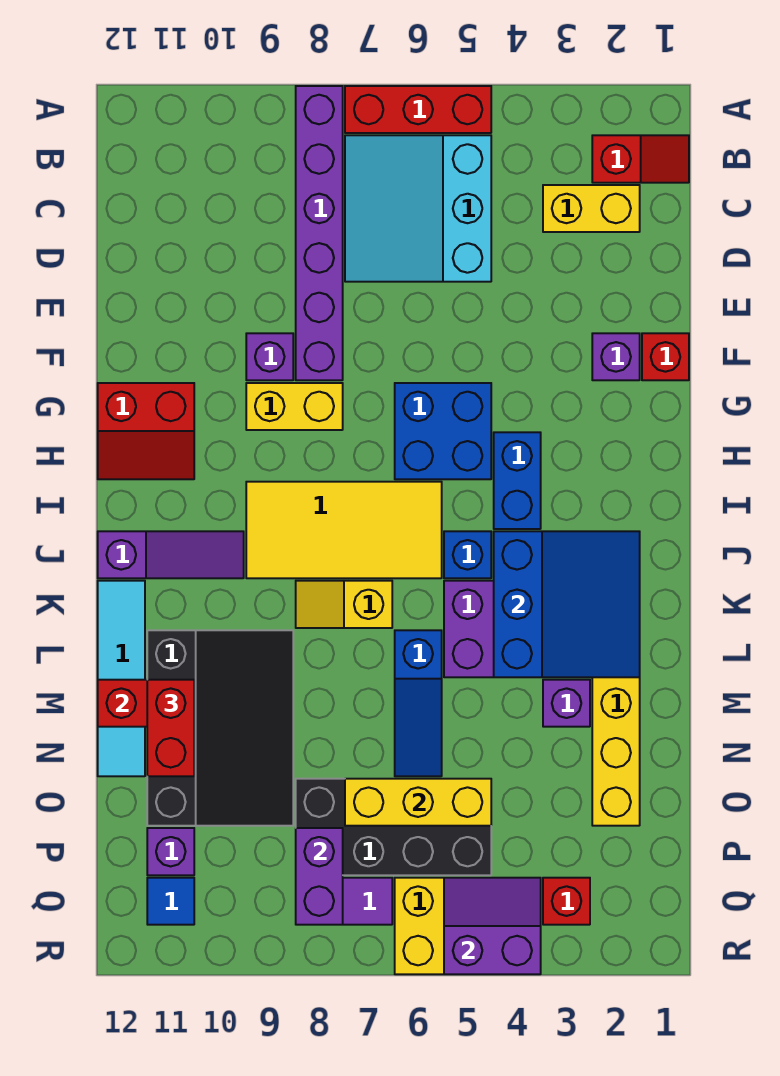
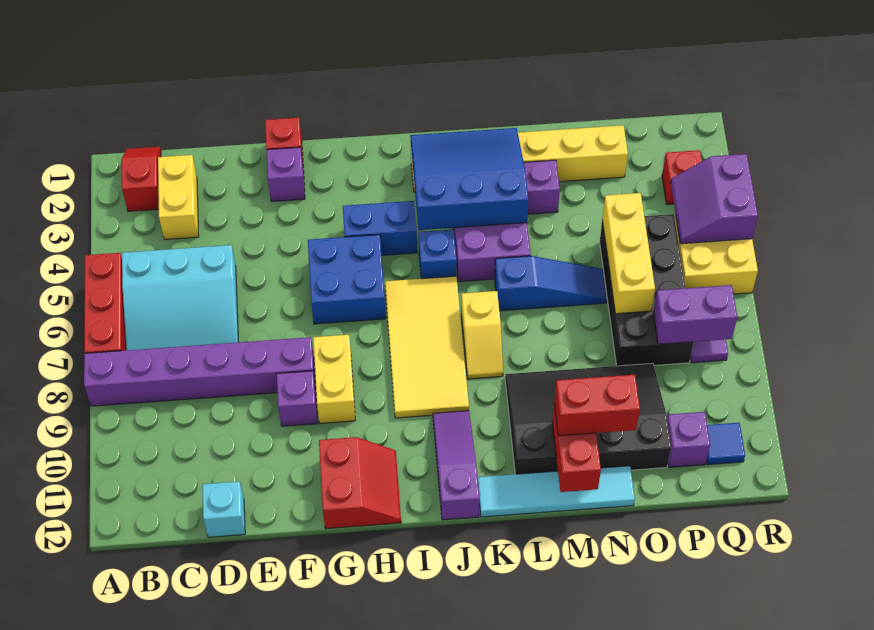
none -> cyan brick D12 level 1

